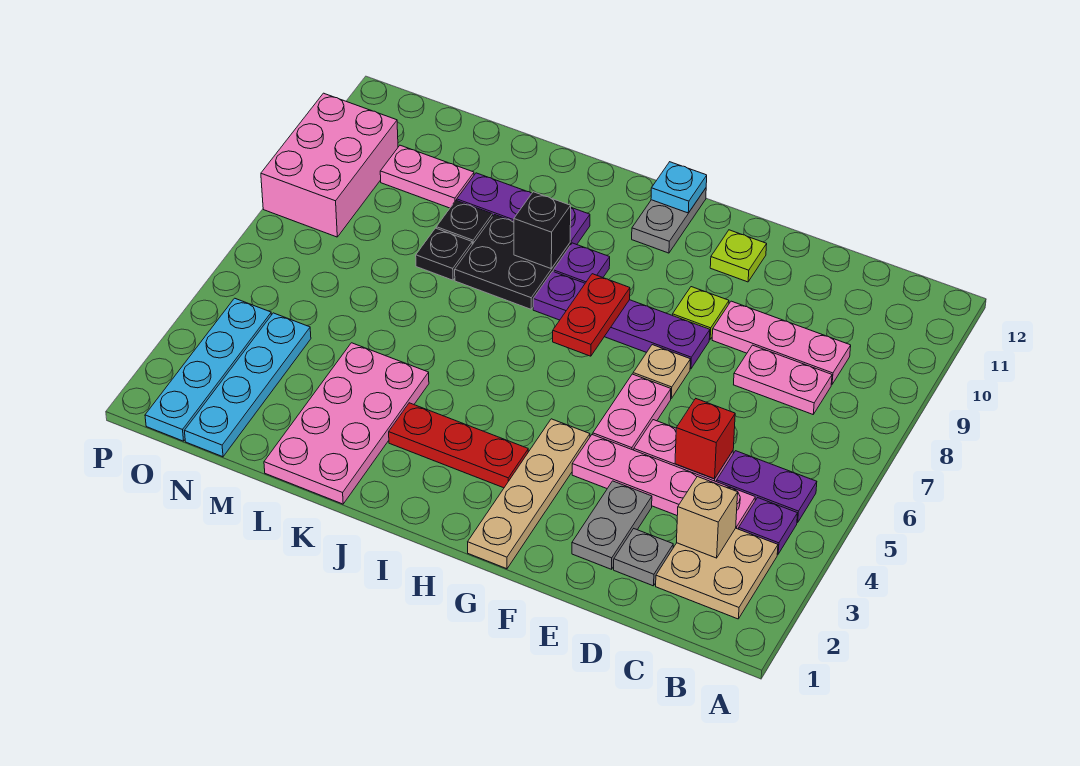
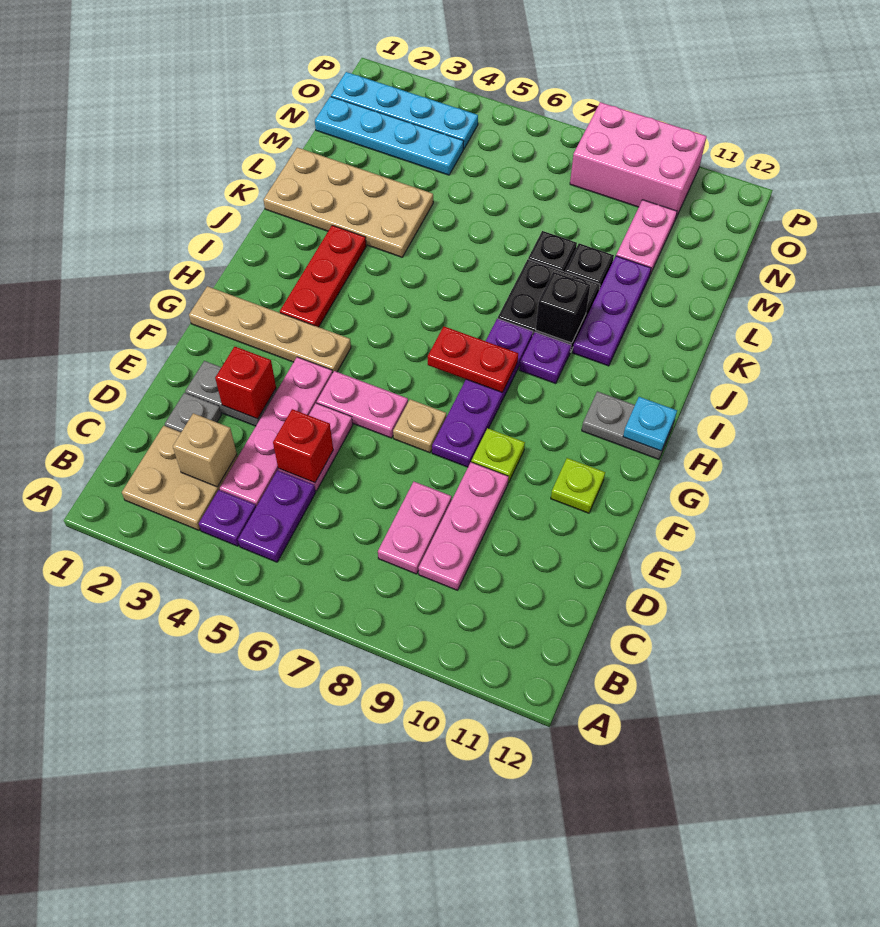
none -> red brick E3 level 2
pink plate K1:L4 level 1 -> tan plate K1:L4 level 1

